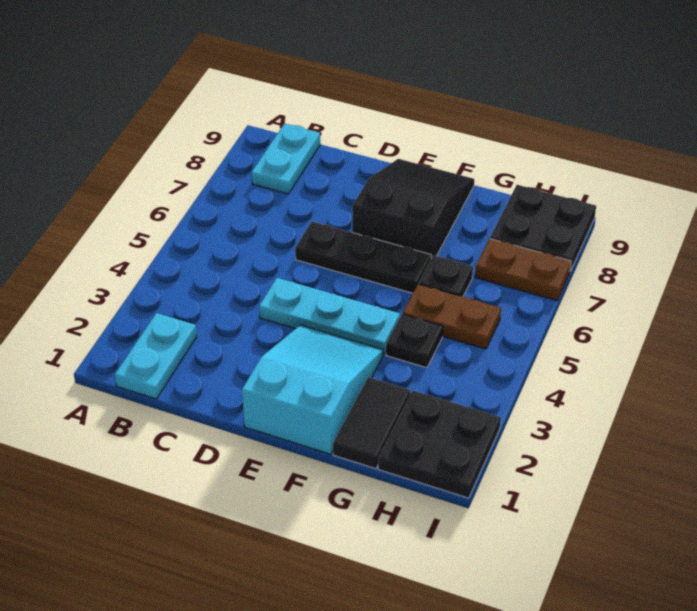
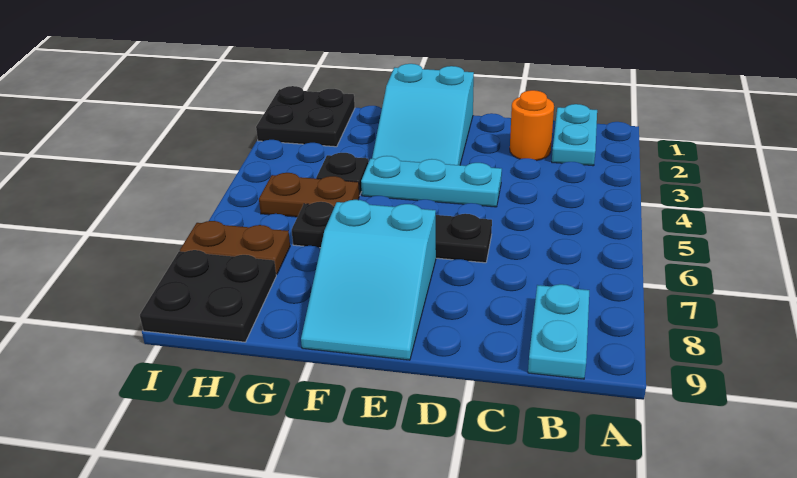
none -> orange round brick C2 level 1
black slope E7:F9 level 1 top 7 -> cyan slope E7:F9 level 1 top 7
black tile G1:G2 level 1 -> none

